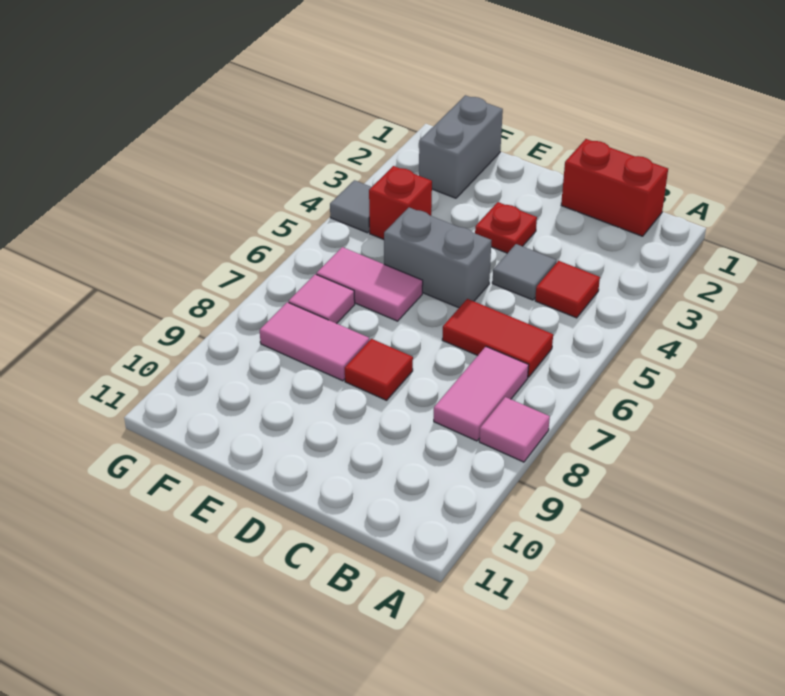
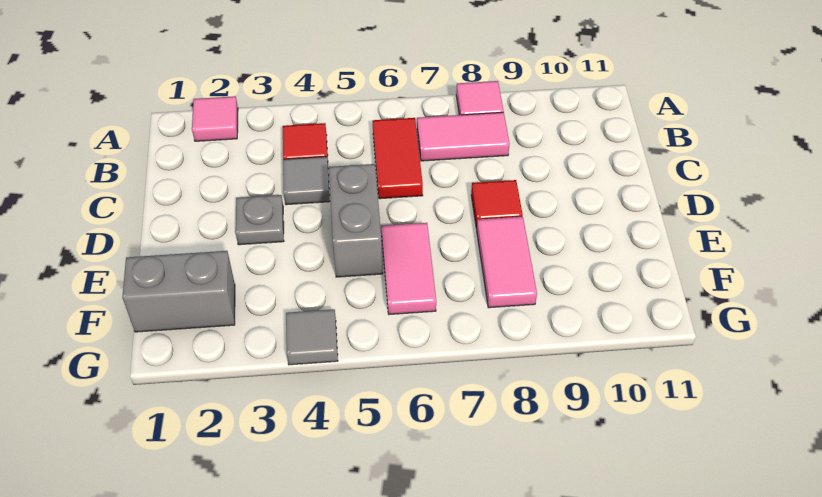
red brick B1:C1 level 1 -> none
red plate D3 level 1 -> grey plate D3 level 1
red brick F4 level 1 -> none
pink tile F7 level 1 -> pink tile A2 level 1

